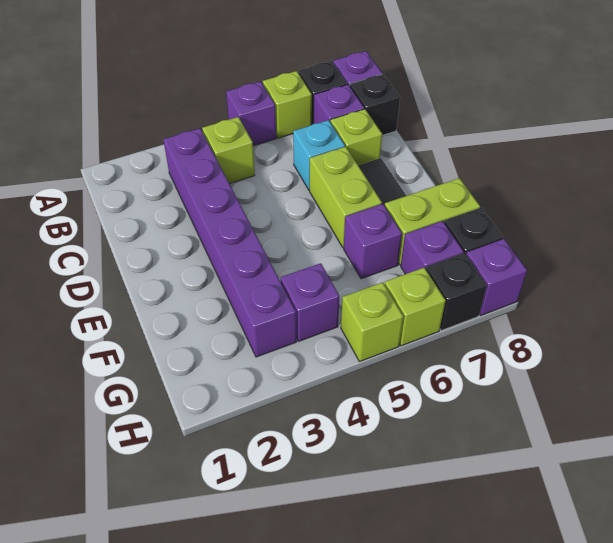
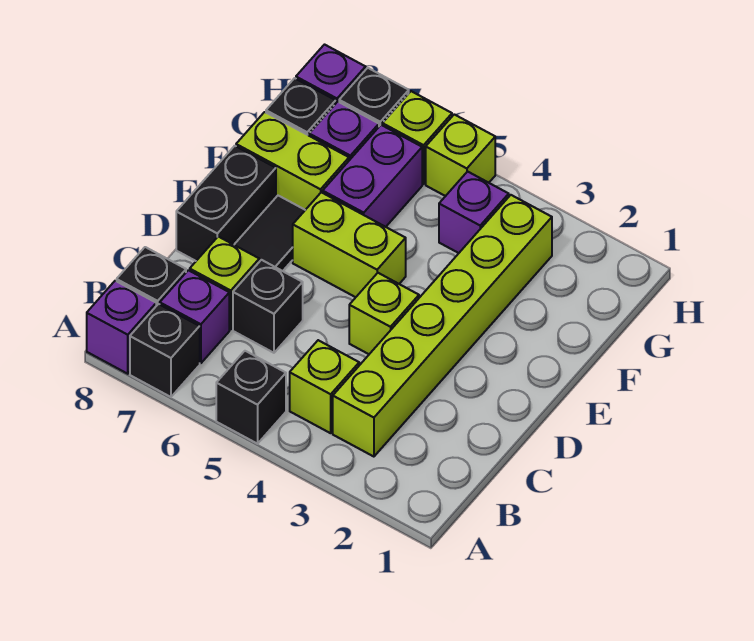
purple brick A5 level 1 -> black brick A5 level 1
lime brick A6 level 1 -> lime brick D4 level 1
purple brick B3:G3 level 1 -> lime brick B3:G3 level 1
cyan brick C6 level 1 -> black brick C6 level 1
lime brick D6:E6 level 1 -> lime brick E5:E6 level 1
none -> black brick D8:E8 level 1
purple brick F6 level 1 -> purple brick F6:G6 level 1

